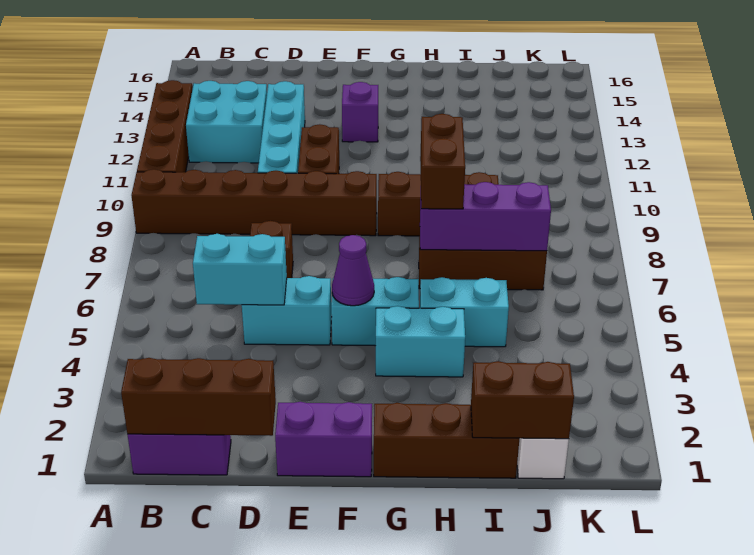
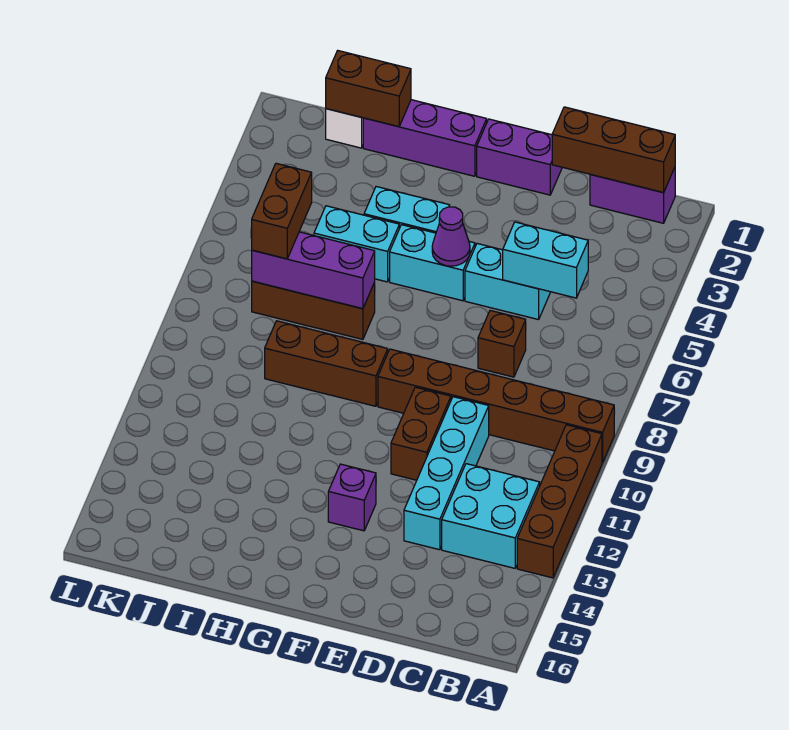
brown brick G1:I1 level 1 -> purple brick G1:I1 level 1
brown brick H7:H8 level 3 -> brown brick J6:J7 level 3

